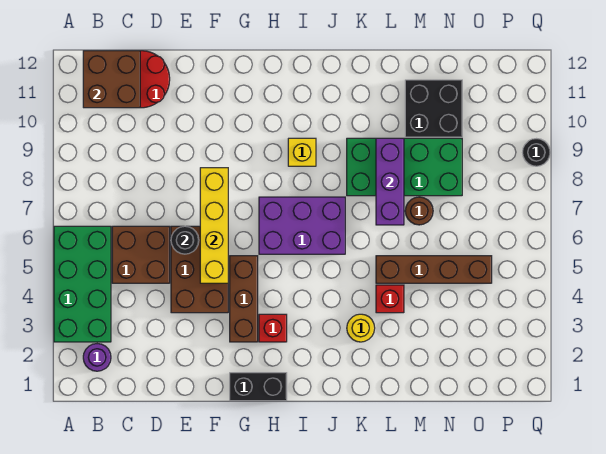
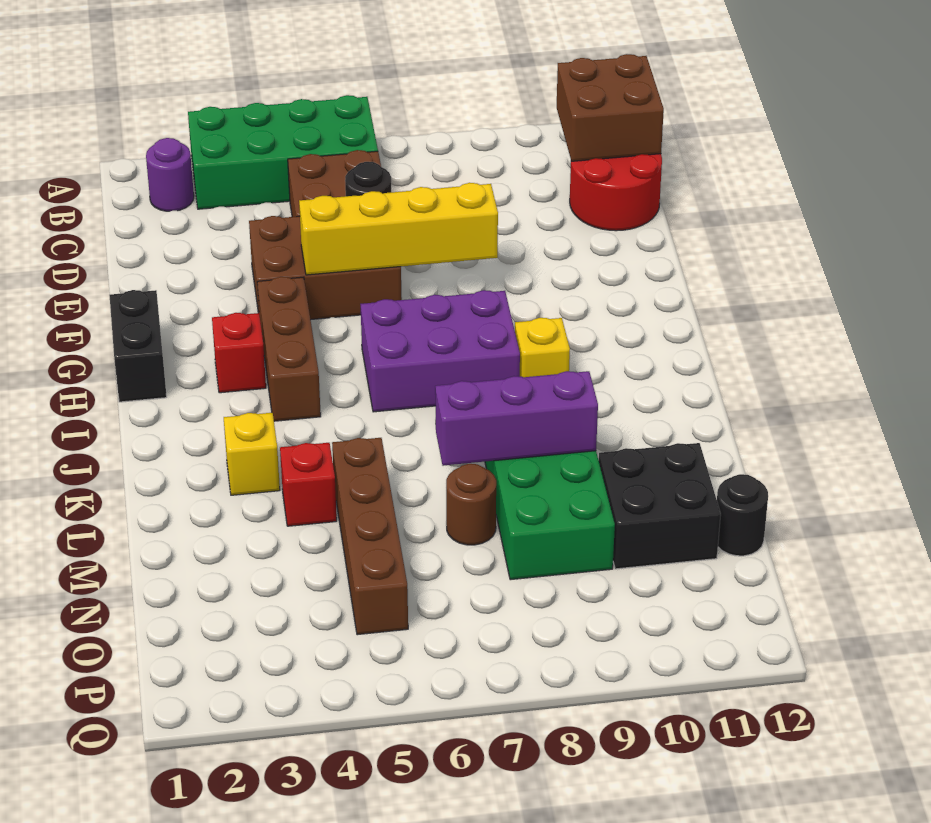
brown brick G3:G5 level 1 -> brown brick G4:I4 level 1
purple brick H6:J7 level 1 -> purple brick H6:I8 level 1
yellow round brick K3 level 1 -> yellow brick K3 level 1
black round brick Q9 level 1 -> black round brick N12 level 1

